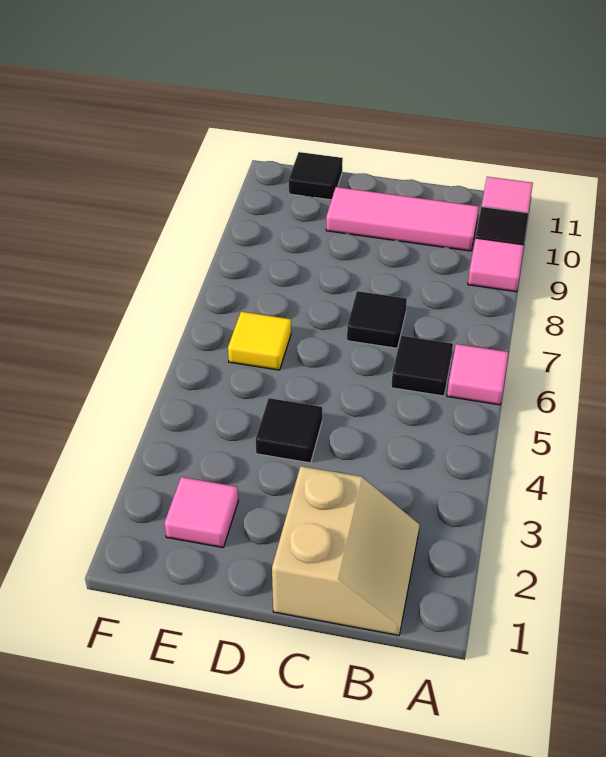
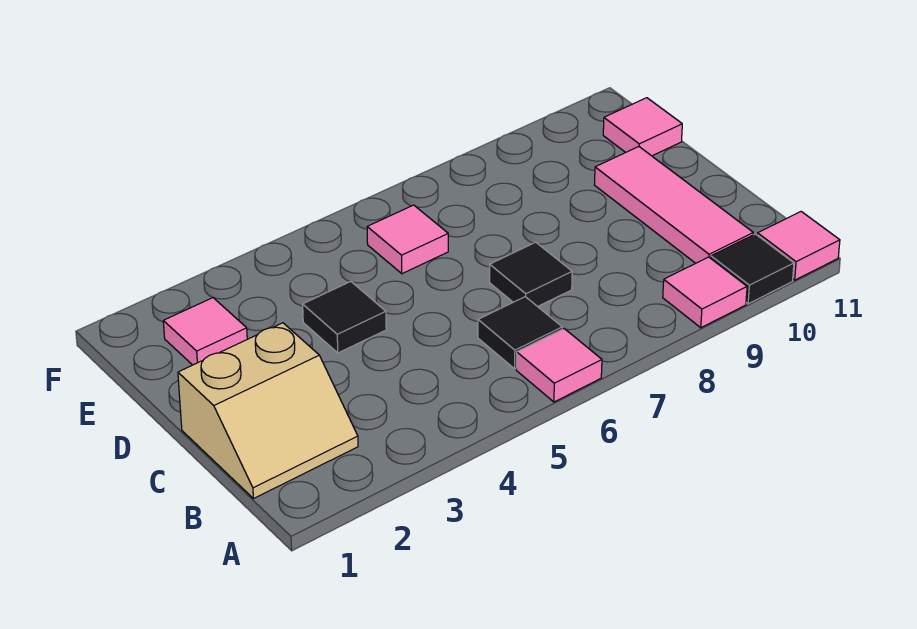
yellow tile E6 level 1 -> pink tile E6 level 1
black tile E11 level 1 -> pink tile E11 level 1

